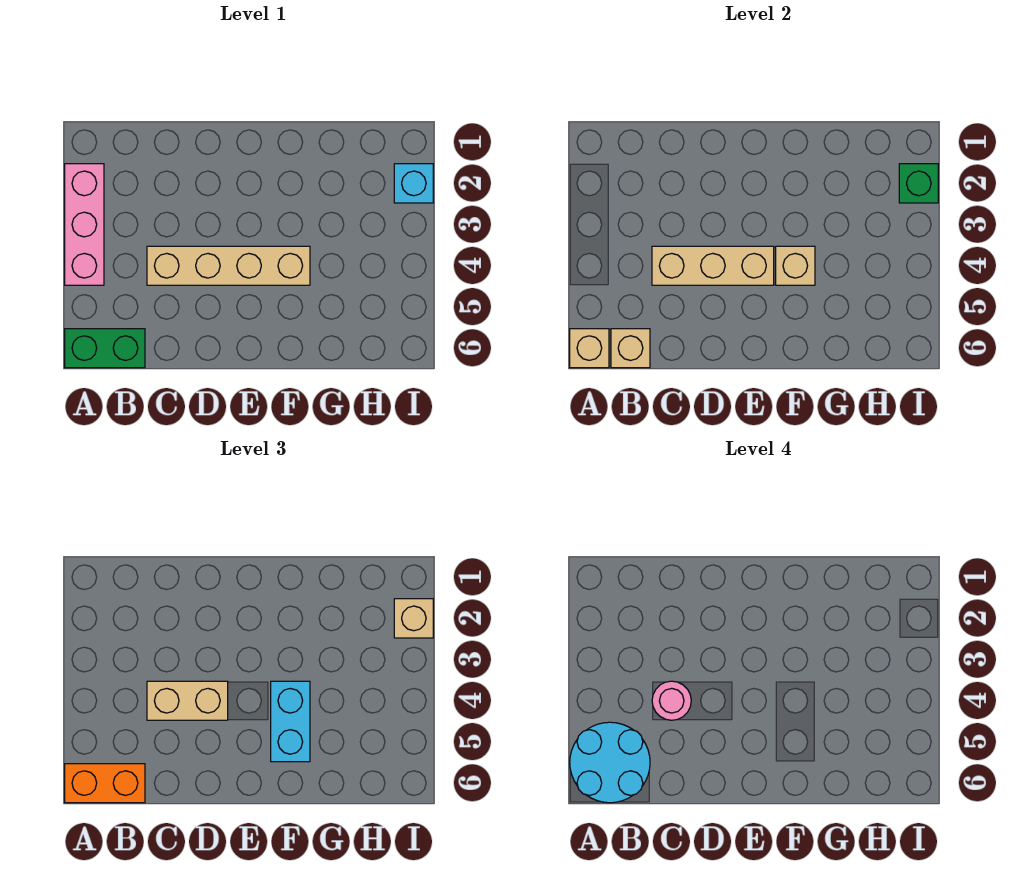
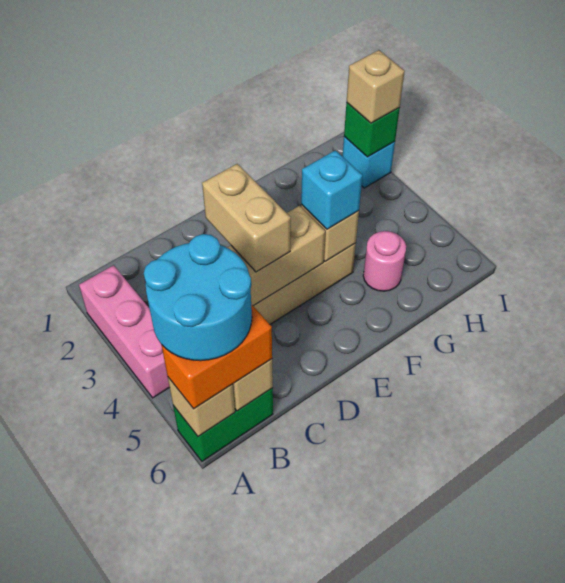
tan brick C4:D4 level 3 -> tan brick D3:D4 level 3
pink round brick C4 level 4 -> pink round brick G5 level 1
cyan brick F4:F5 level 3 -> cyan brick F4 level 3

